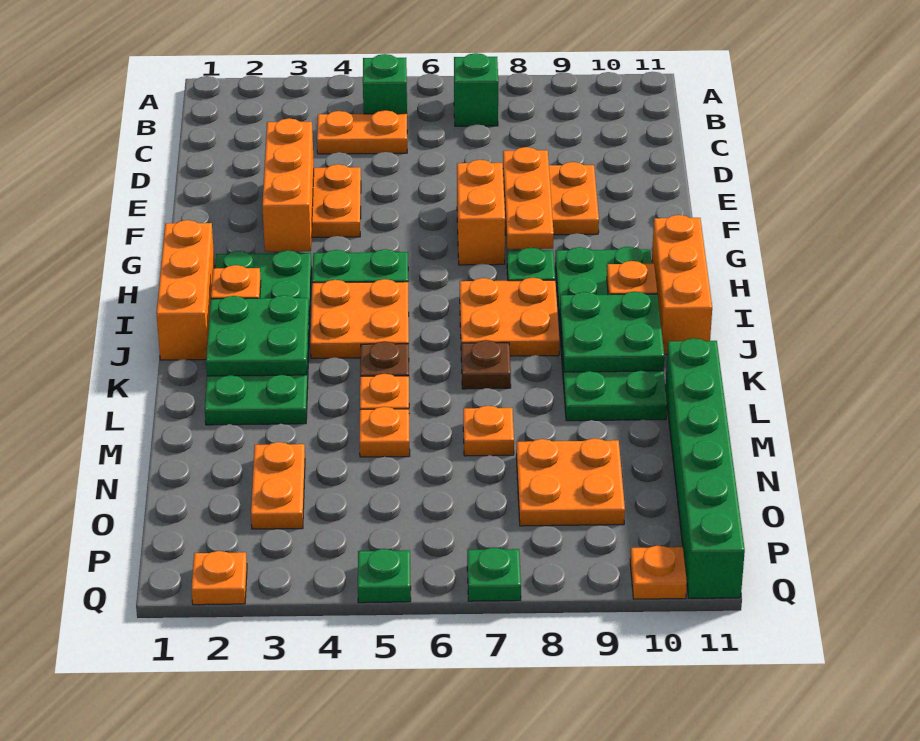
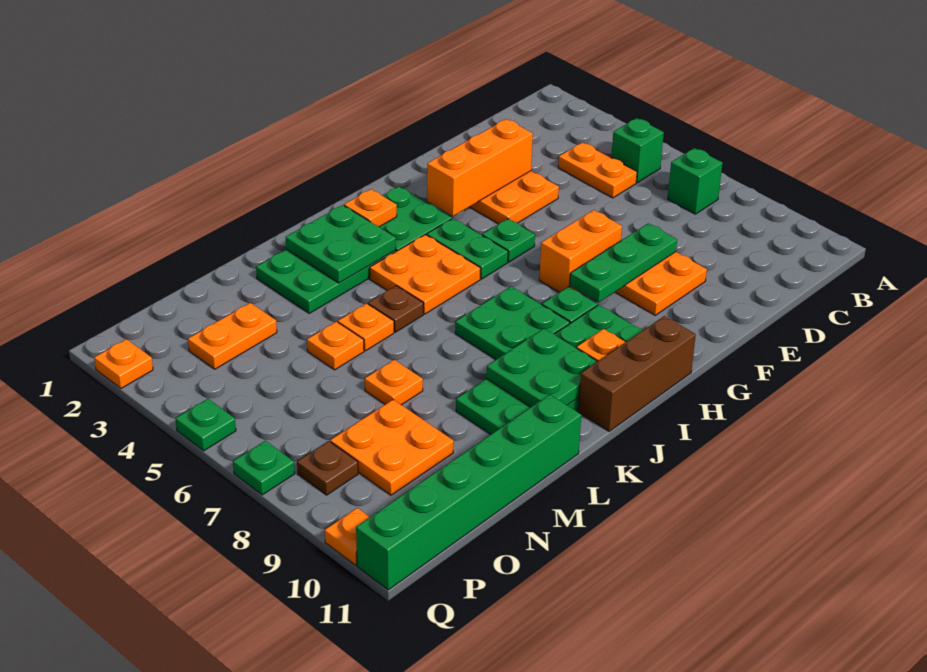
orange plate E8:G8 level 2 -> green plate E8:G8 level 2
none -> green plate G5 level 1
orange brick H1:J1 level 1 -> none
orange brick H11:J11 level 1 -> brown brick H11:J11 level 1
orange plate I7:J8 level 1 -> green plate I7:J8 level 1
brown plate K7 level 1 -> brown plate P8 level 1

